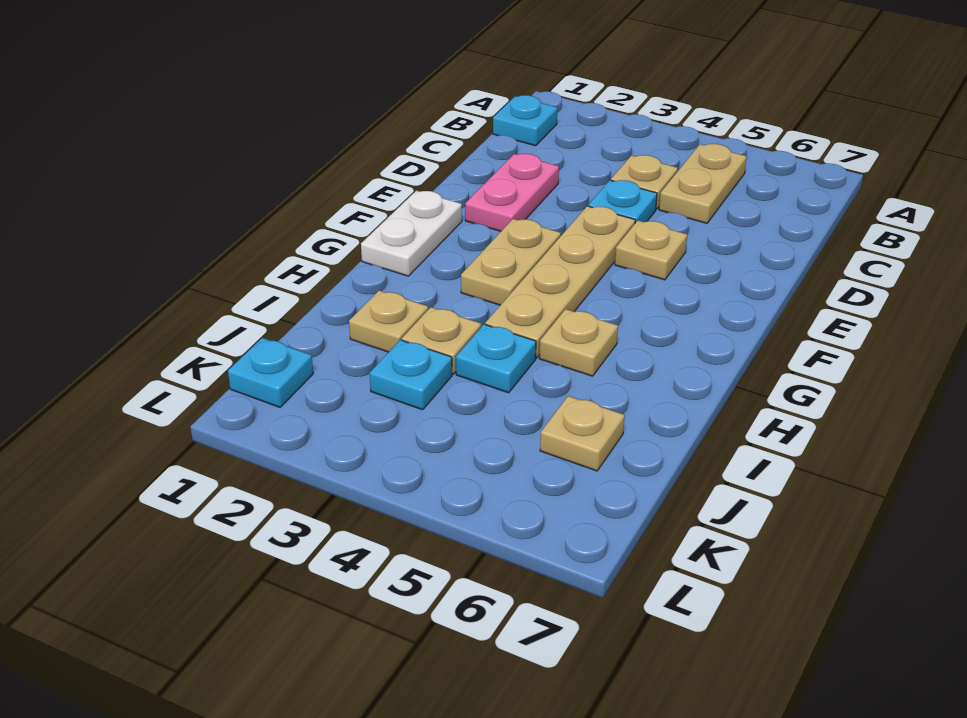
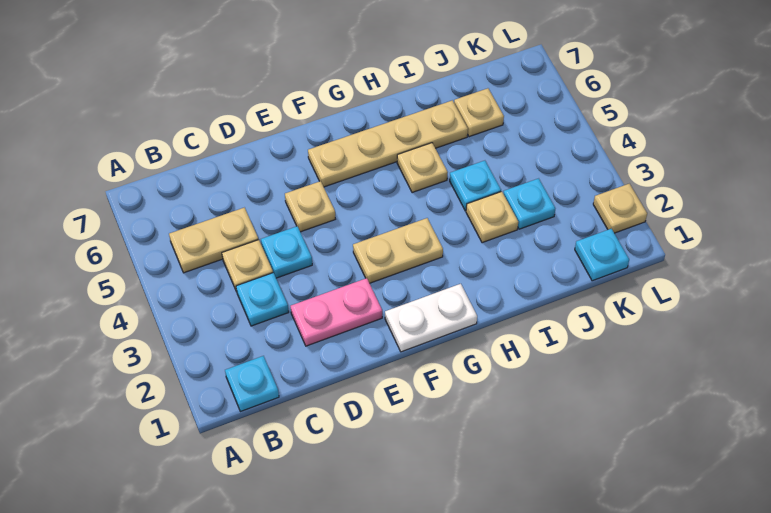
none -> cyan plate C3 level 1
tan plate E4:H4 level 1 -> tan plate F6:I6 level 1
tan plate I2 level 1 -> tan plate L2 level 1

